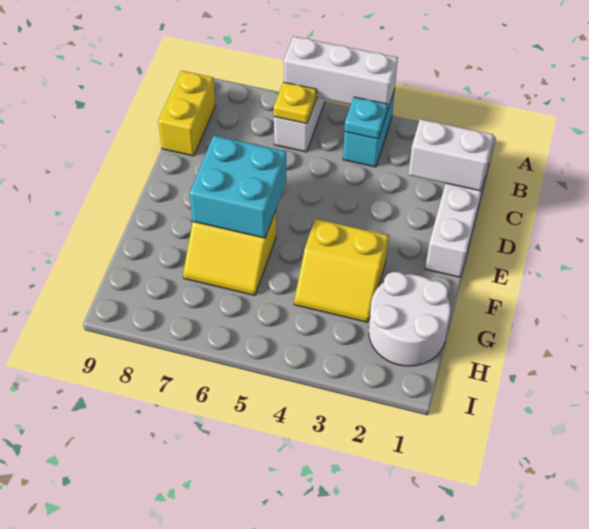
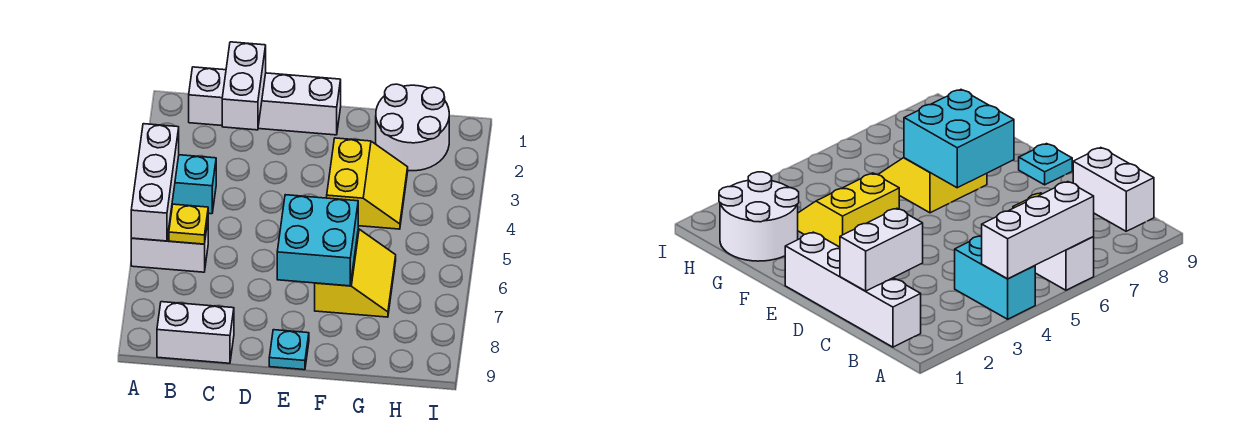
cyan plate B4 level 2 -> cyan plate E9 level 1
yellow brick B9:C9 level 1 -> white brick B9:C9 level 1

